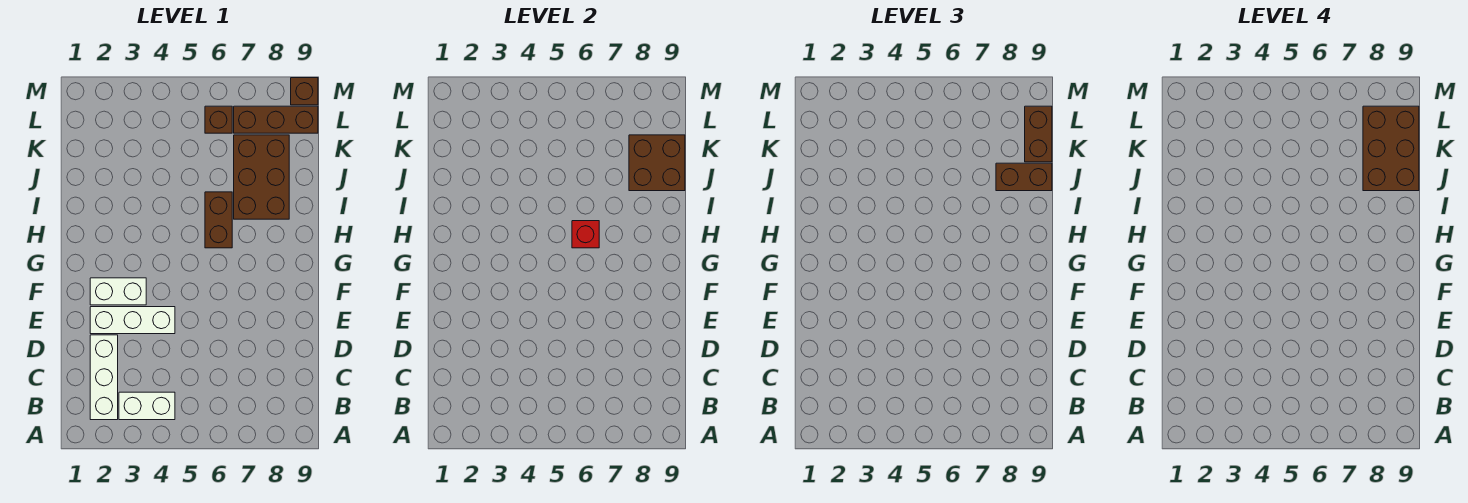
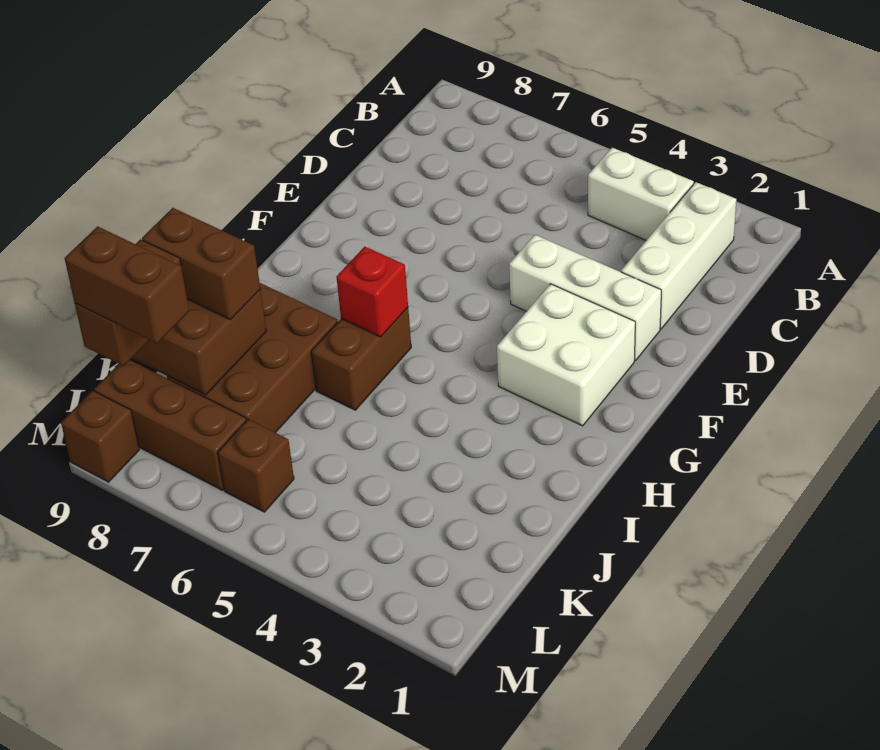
white brick F2:F3 level 1 -> white brick F2:G3 level 1
brown brick J8:L9 level 4 -> brown brick L8:L9 level 4

